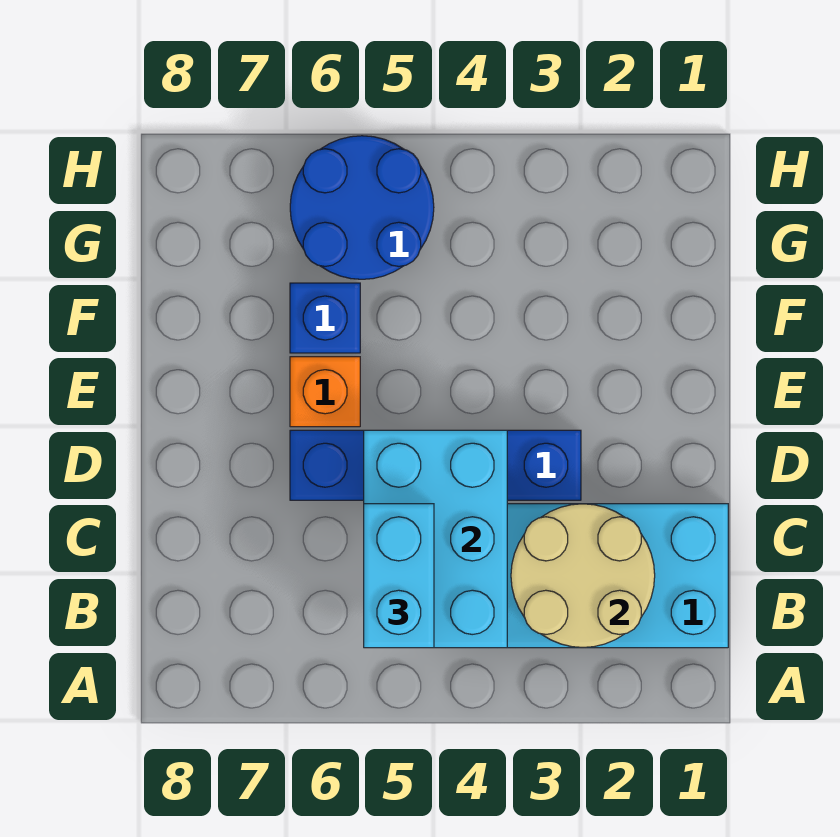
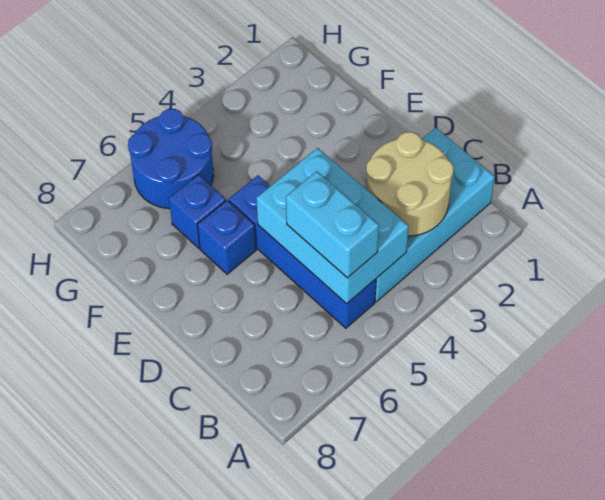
blue brick D3:D6 level 1 -> blue brick B5:E5 level 1
orange brick E6 level 1 -> blue brick E6 level 1

